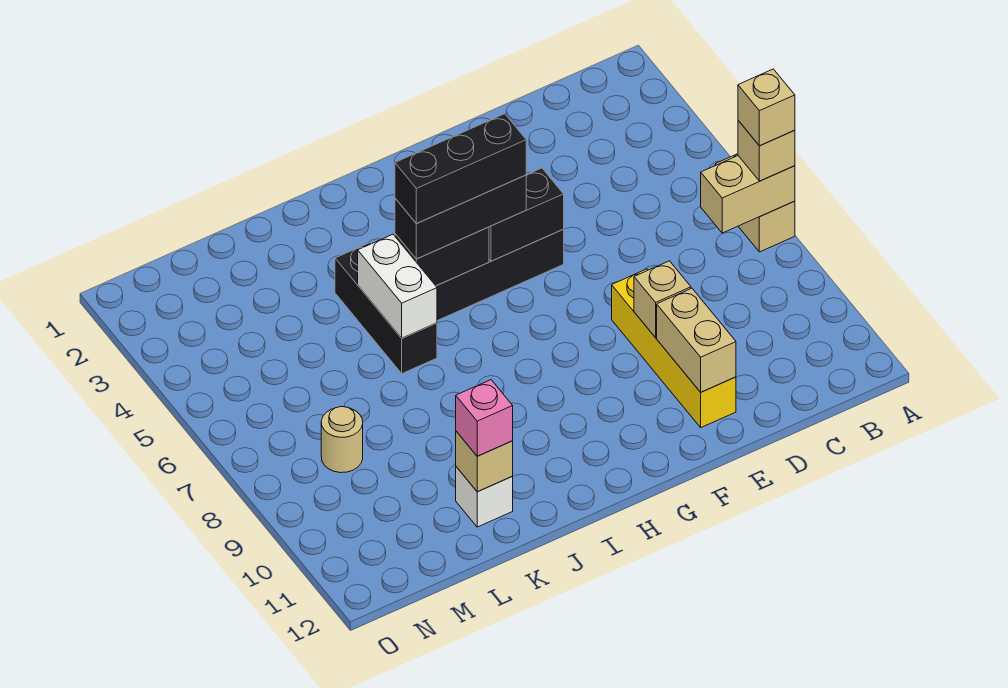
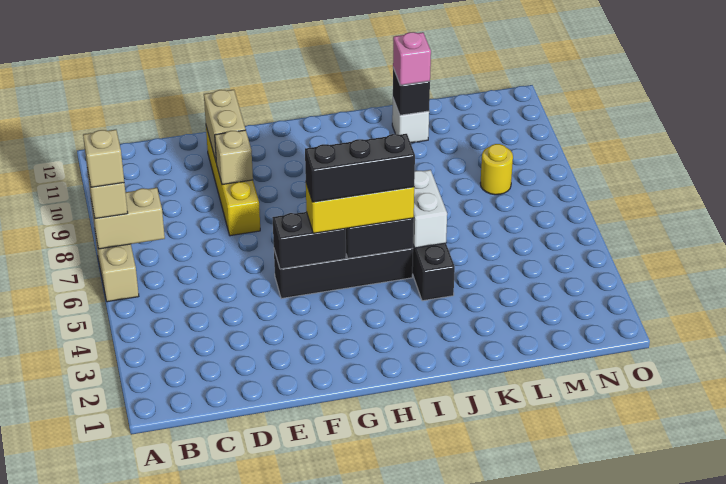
black brick G5:I5 level 3 -> yellow brick G5:I5 level 3
tan brick K11 level 2 -> black brick K11 level 2
tan round brick M8 level 1 -> yellow round brick M8 level 1

